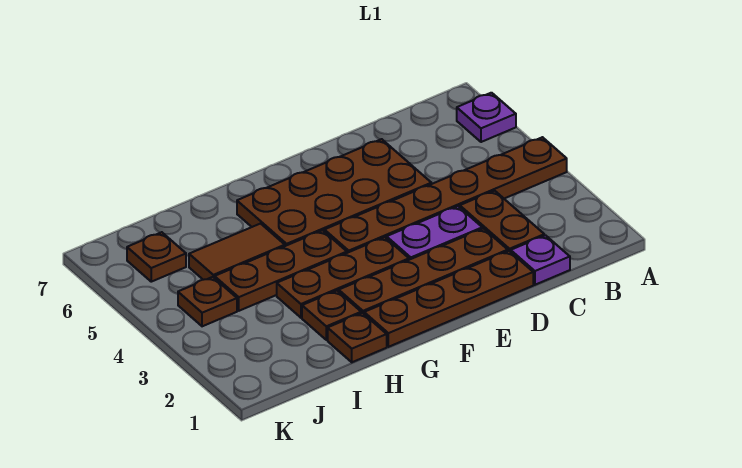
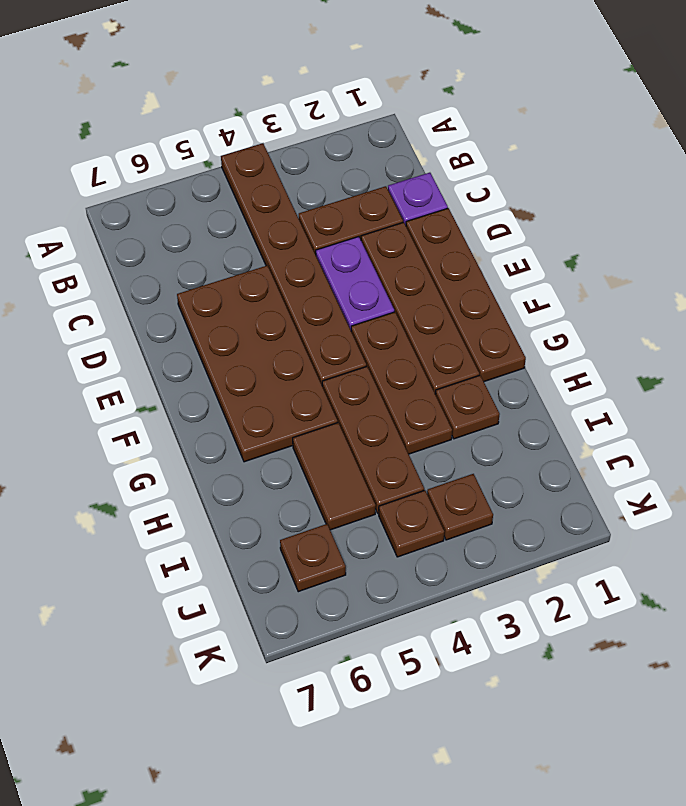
purple plate A6 level 1 -> none
brown plate H1 level 1 -> brown plate J3 level 1

